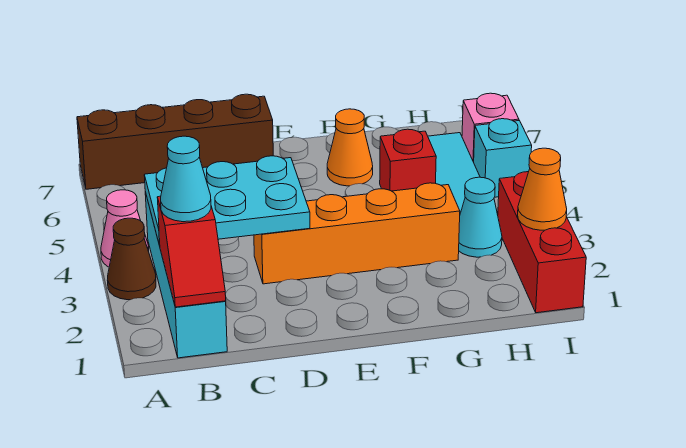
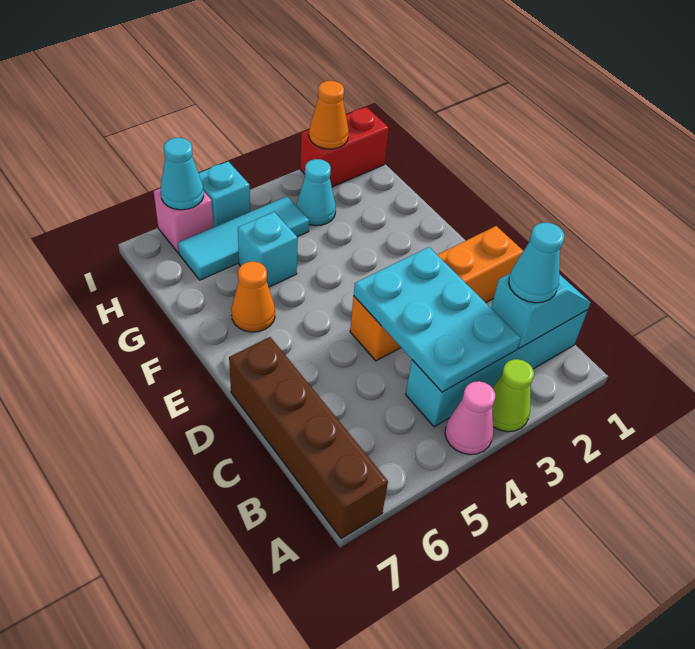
brown cone A3 level 1 -> lime cone A3 level 1
red slope B1:B2 level 2 top 2 -> cyan slope B1:B2 level 2 top 2
orange brick D3:G3 level 1 -> orange brick D1:D4 level 1
red brick G5 level 1 -> cyan brick G5 level 1
red brick I1:I3 level 1 -> red brick I1:I2 level 1
none -> cyan cone I6 level 2

